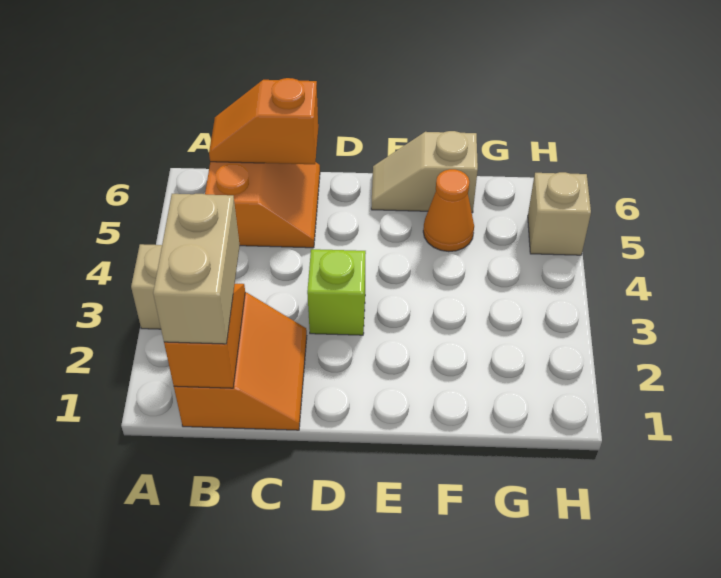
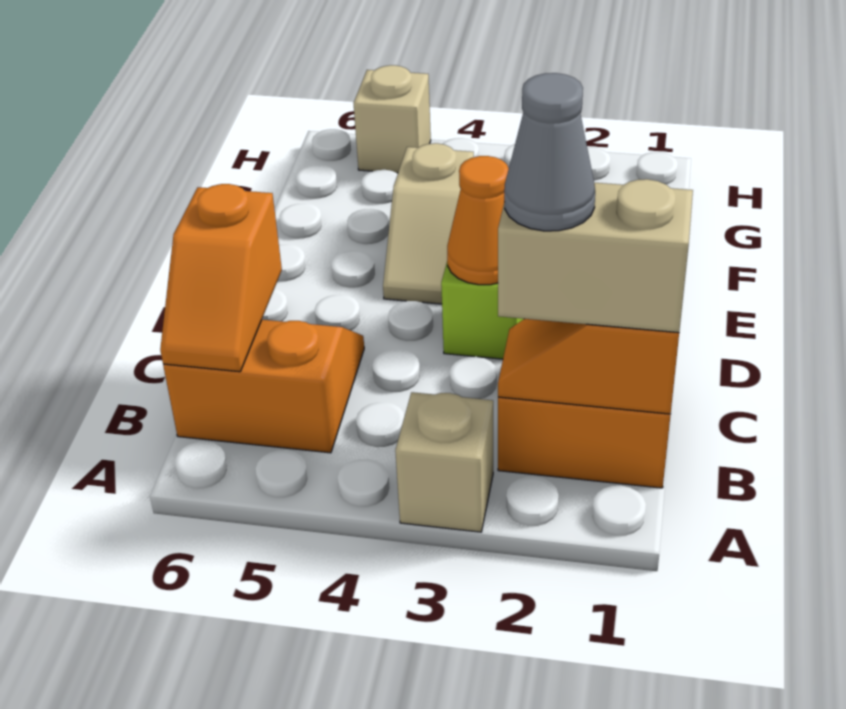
none -> grey cone B2 level 4
tan slope E6:F6 level 1 top F -> tan slope E4:F4 level 1 top F
orange cone F5 level 1 -> orange cone D3 level 2

